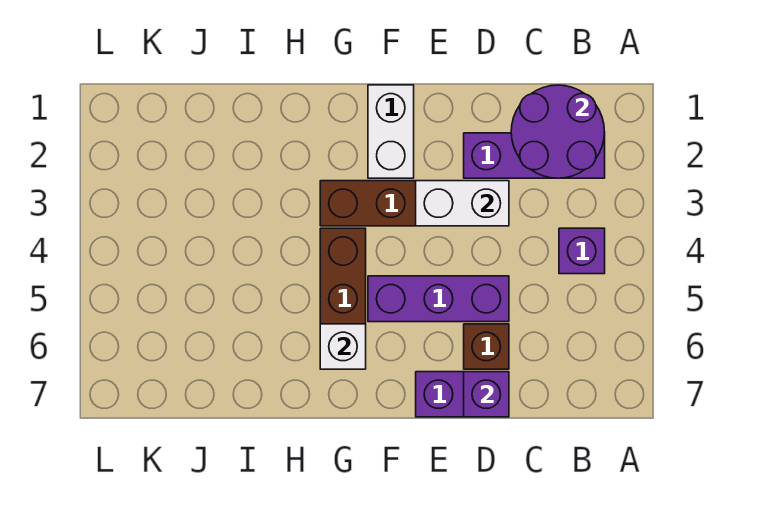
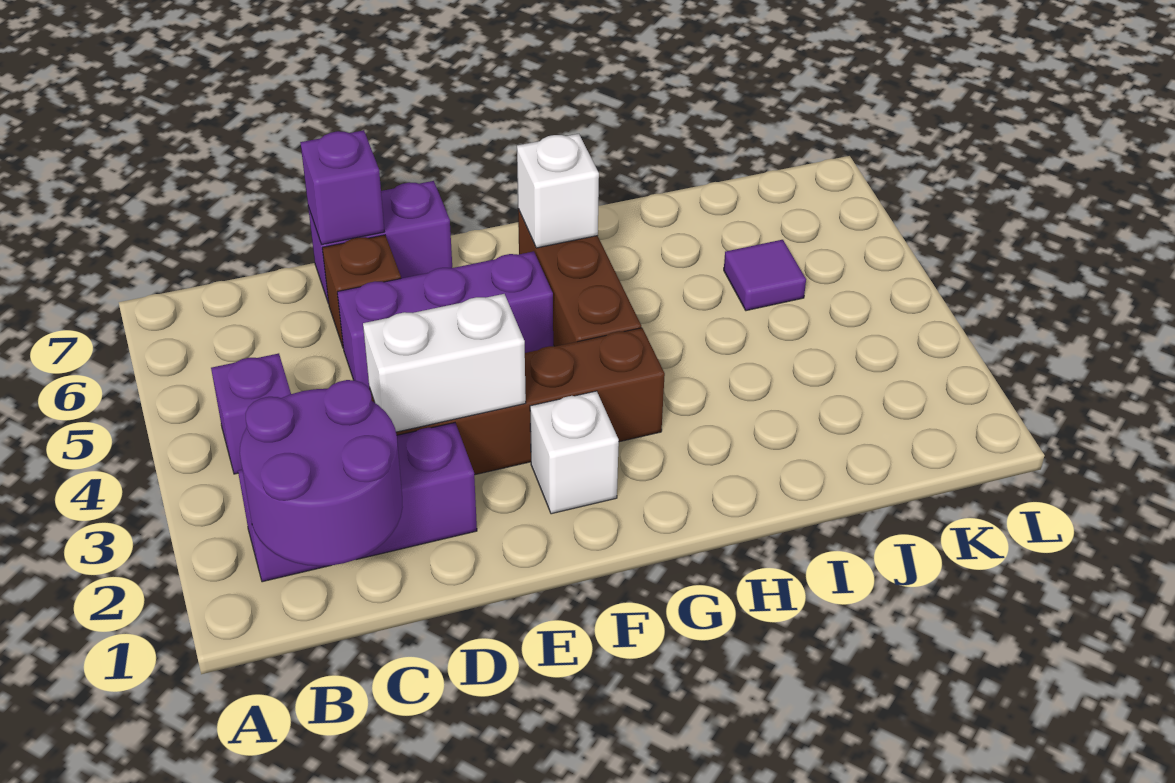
white brick F1:F2 level 1 -> white brick F2 level 1
none -> purple tile J5 level 1

